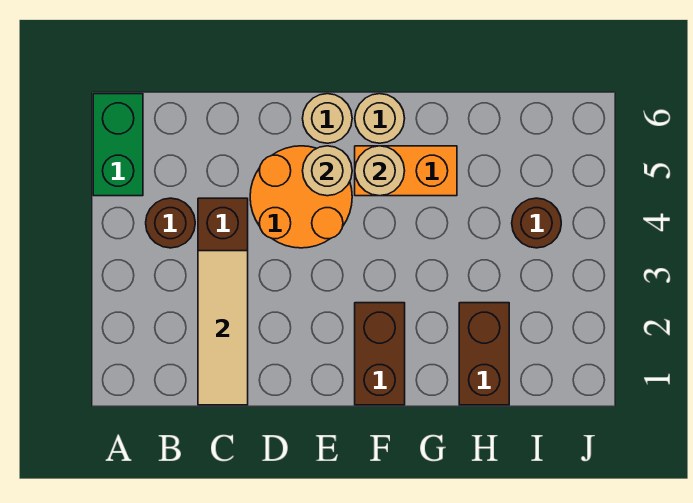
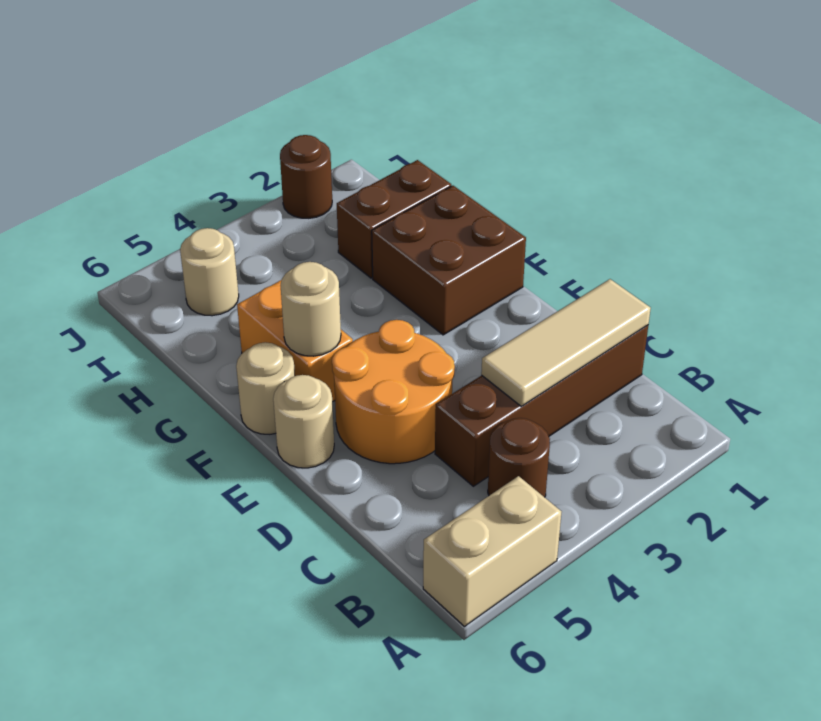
green brick A5:A6 level 1 -> tan brick A5:A6 level 1
tan round brick E5 level 2 -> tan round brick I5 level 1
brown brick F1:F2 level 1 -> brown brick F1:G2 level 1
brown round brick I4 level 1 -> brown round brick J2 level 1

